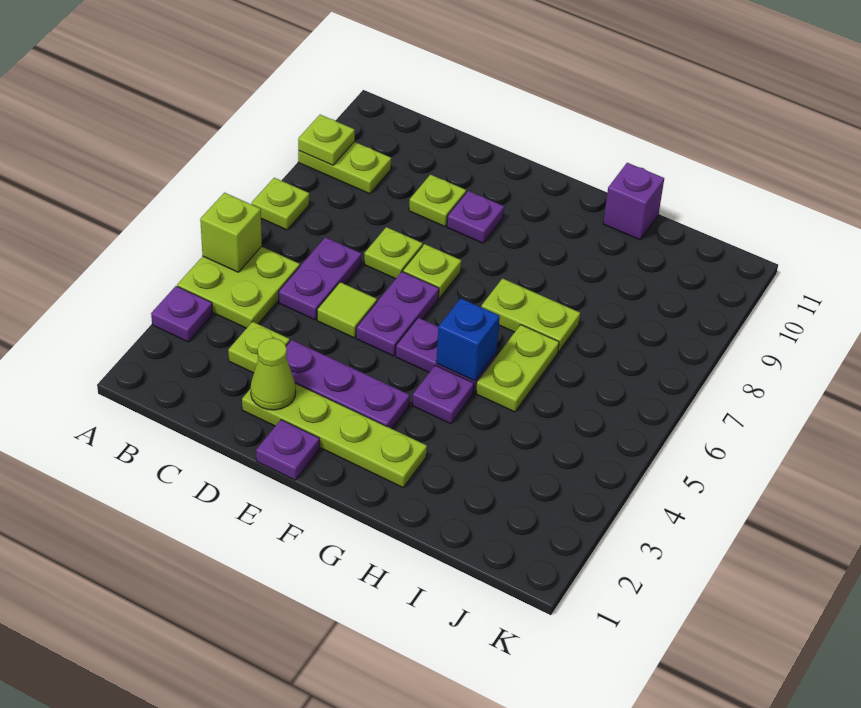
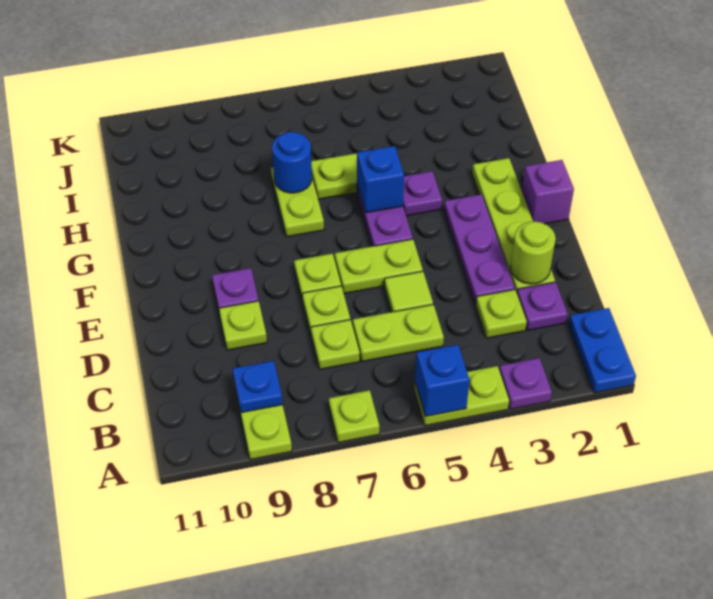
none -> blue plate A1:B1 level 1
lime plate A4:B5 level 1 -> lime plate A4:A5 level 1
lime brick A5 level 2 -> blue brick A5 level 2
lime plate A9 level 2 -> lime plate C7 level 1
none -> blue plate B9 level 2
purple plate C5:C6 level 1 -> lime plate C5:C6 level 1
lime cone D2 level 2 -> lime round brick D2 level 2
purple plate E1 level 1 -> purple plate C2 level 1
purple plate E5:E6 level 1 -> lime plate E5:E6 level 1
none -> blue round brick H7 level 2
purple brick H11 level 1 -> purple brick F1 level 1

